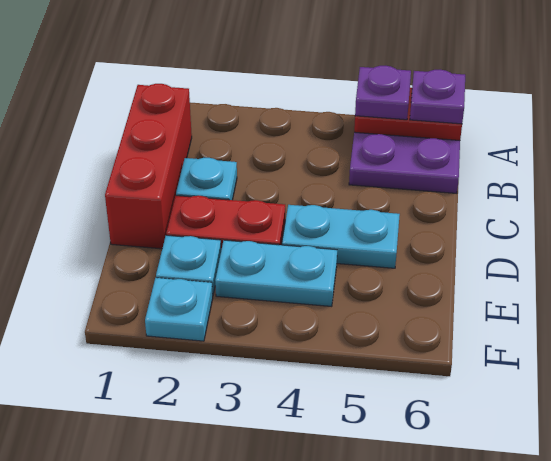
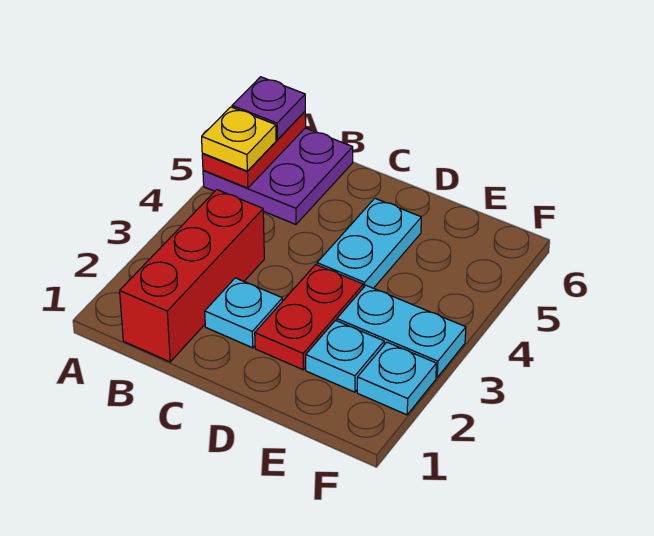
purple plate A5 level 3 -> yellow plate A5 level 3
red brick B1:D1 level 1 -> red brick B1:B3 level 1
cyan plate E3:E4 level 1 -> cyan plate E3:F3 level 1

